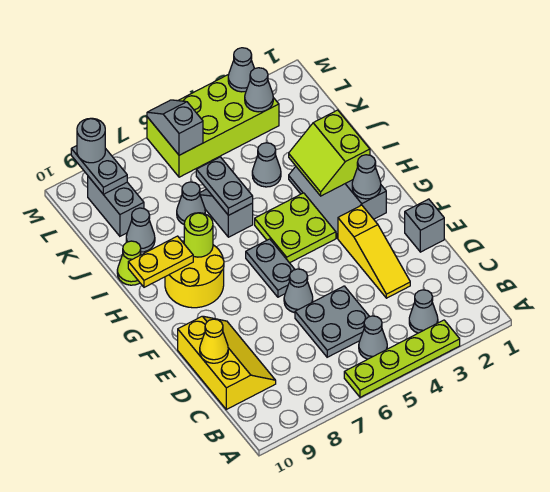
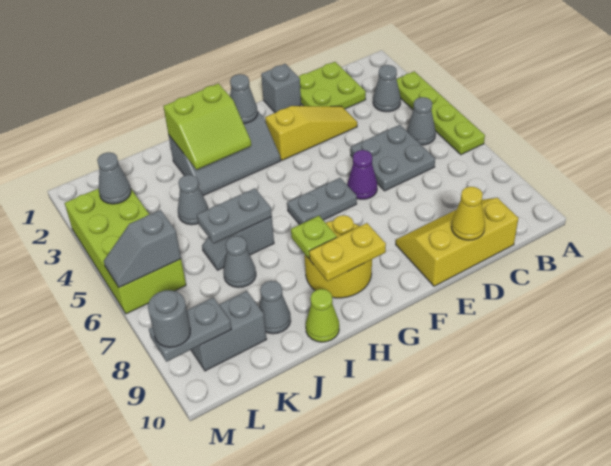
grey cone E6 level 1 -> purple cone E6 level 1
lime plate G4:H5 level 1 -> lime plate C1:D2 level 1
lime round brick H8 level 2 -> lime plate H8 level 2
yellow plate H9:H10 level 2 -> yellow plate G9:H9 level 2
grey cone M3 level 2 -> none

